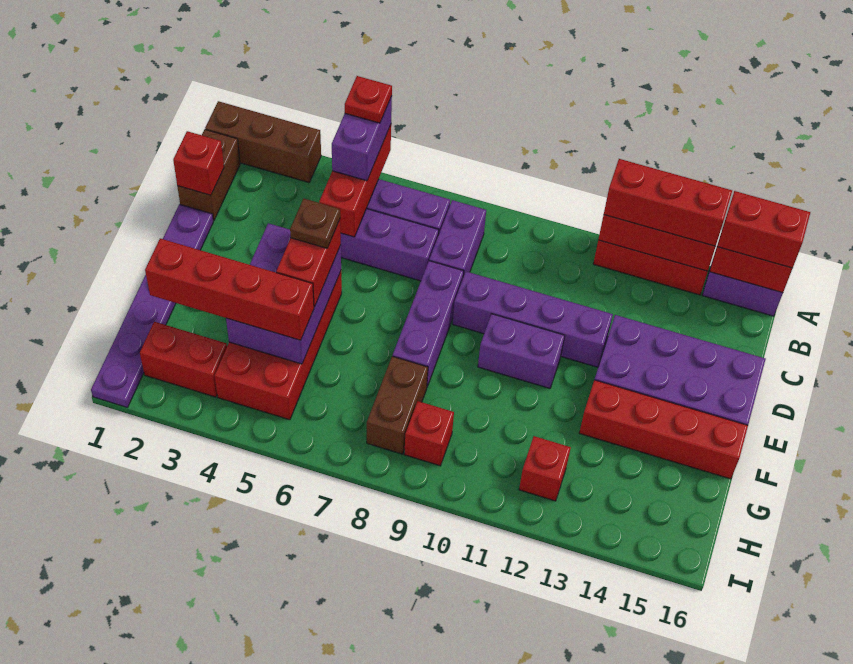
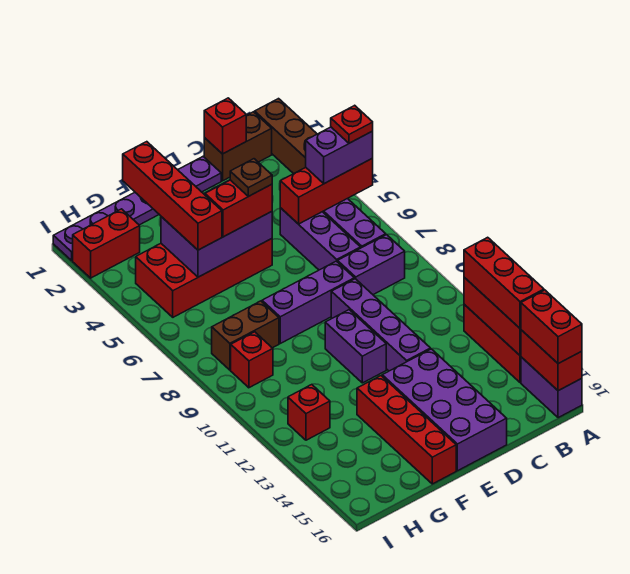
red brick H2:H3 level 1 -> red brick H2:I2 level 1

